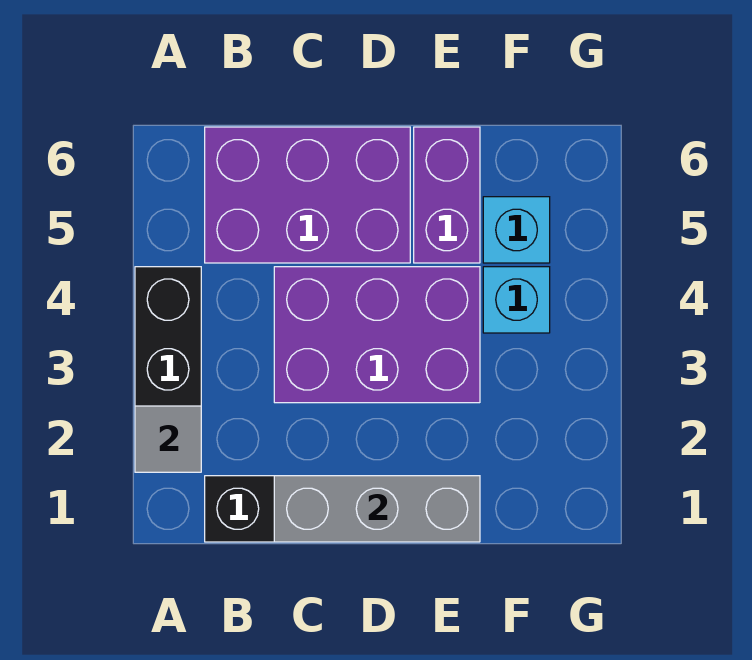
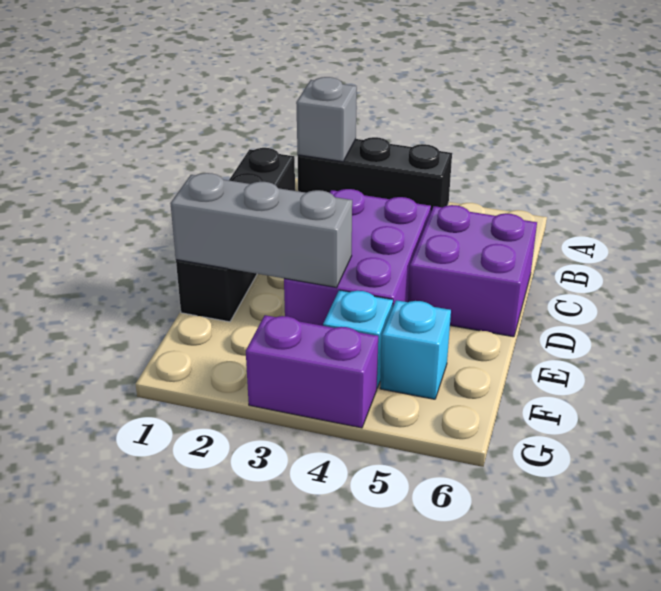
grey tile A2 level 2 -> grey brick A2 level 2
purple brick B5:D6 level 1 -> purple brick C5:D6 level 1
grey brick C1:E1 level 2 -> grey brick E1:E3 level 2
purple brick E5:E6 level 1 -> purple brick G3:G4 level 1

